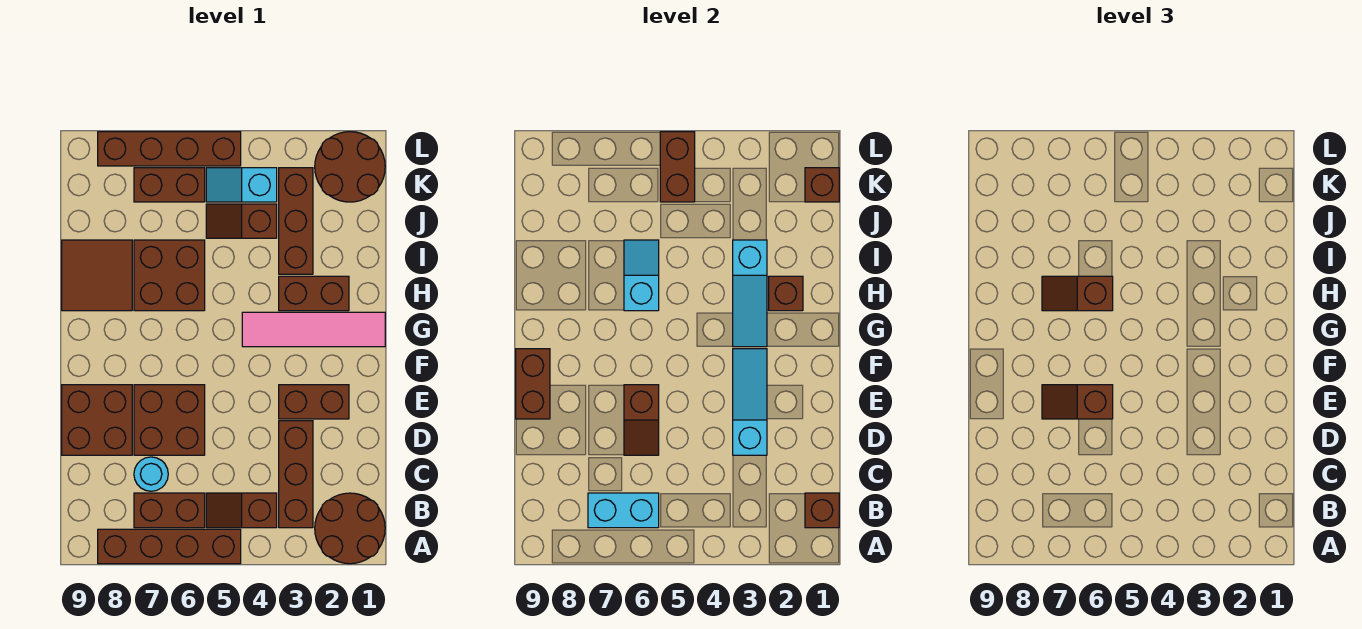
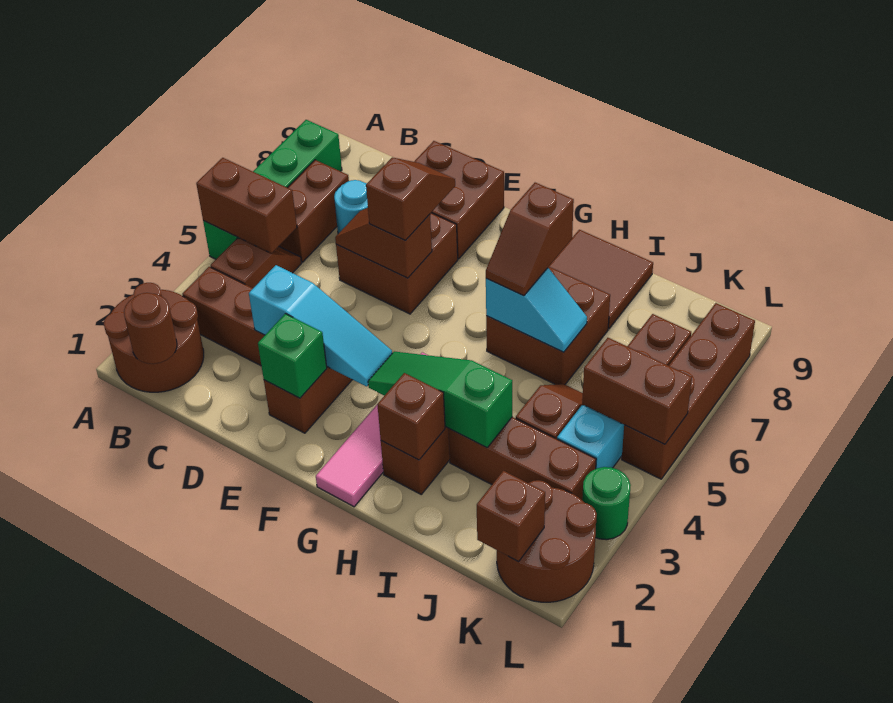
brown brick A5:A8 level 1 -> green brick A5:A8 level 1
brown brick B1 level 2 -> brown round brick B1 level 2
cyan brick B6:B7 level 2 -> none
none -> green brick E2 level 2
brown brick E9:F9 level 2 -> brown brick A5:B5 level 2
cyan slope G3:I3 level 2 top I -> green slope G3:I3 level 2 top I
brown slope H6:H7 level 3 top 6 -> brown slope H6:H7 level 3 top 7
none -> green round brick L3 level 1

